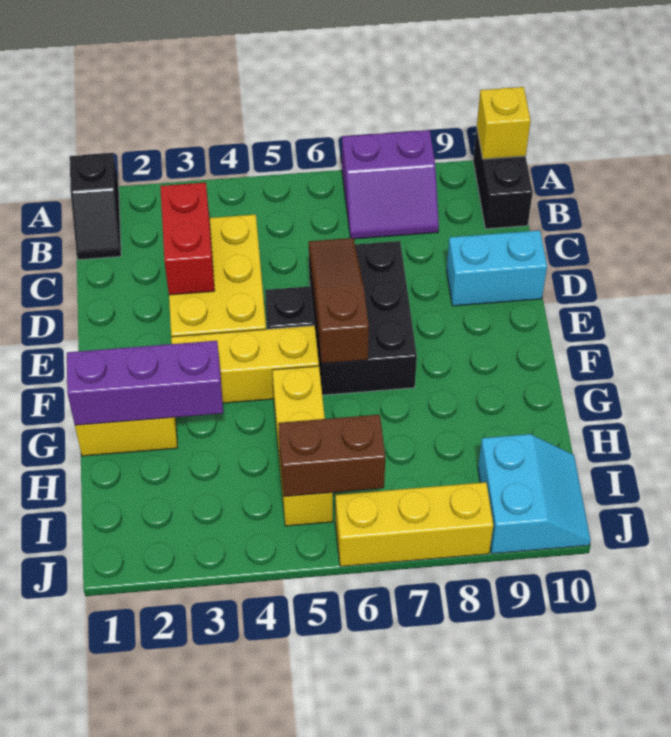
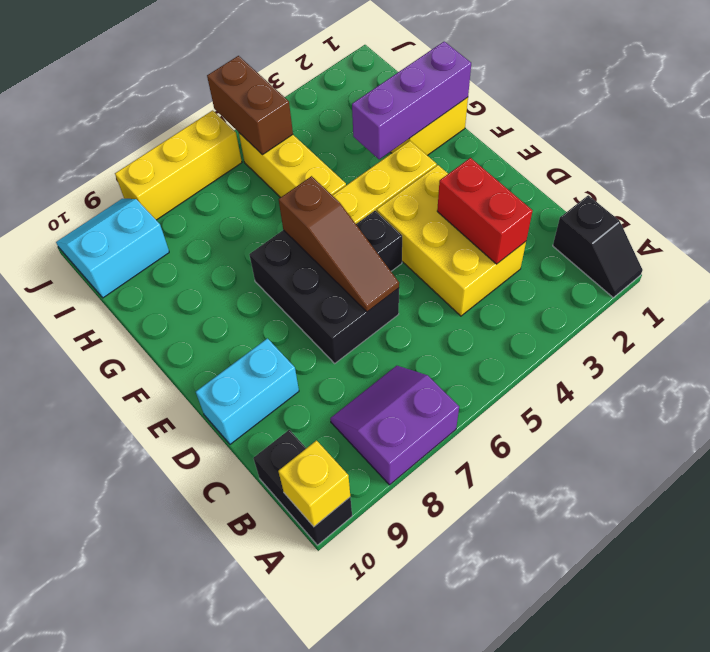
black slope A1:B1 level 1 top A -> black slope A1:B1 level 1 top B
brown brick I5:I6 level 2 -> brown brick I5:J5 level 2
cyan slope I9:J10 level 1 top 9 -> cyan slope I9:J10 level 1 top I

